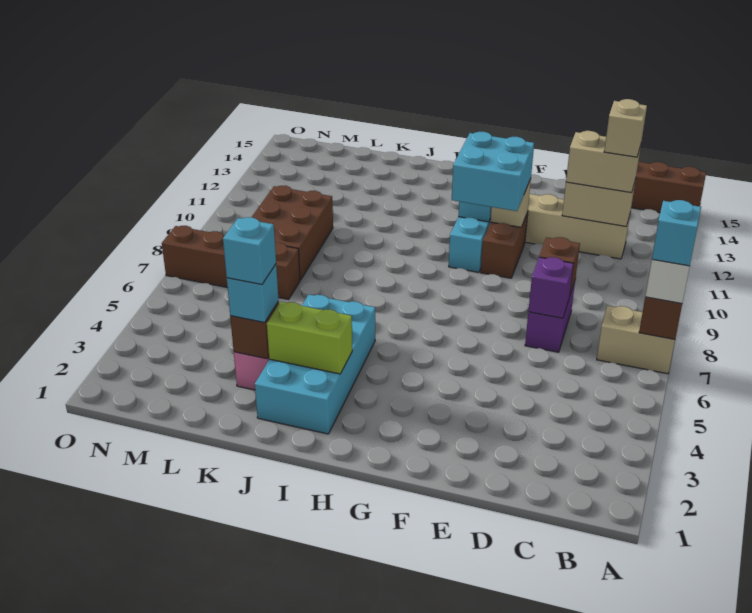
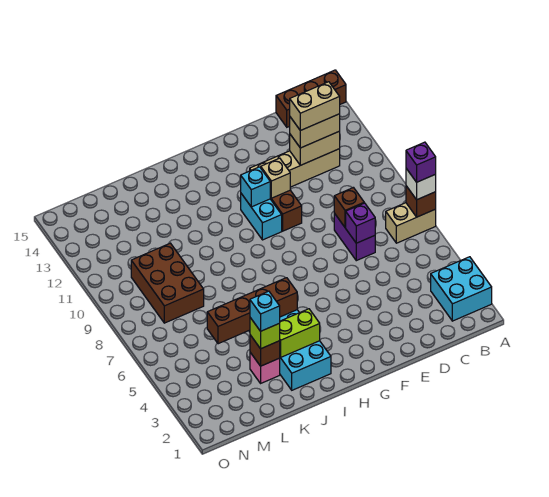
cyan brick A7 level 4 -> purple brick A7 level 4
tan brick C12 level 4 -> tan brick C12:D12 level 4
cyan brick F10:G11 level 3 -> cyan brick A2:B3 level 1
cyan brick K3 level 3 -> lime brick K3 level 3
brown brick L7:O7 level 1 -> brown brick I5:L5 level 2

